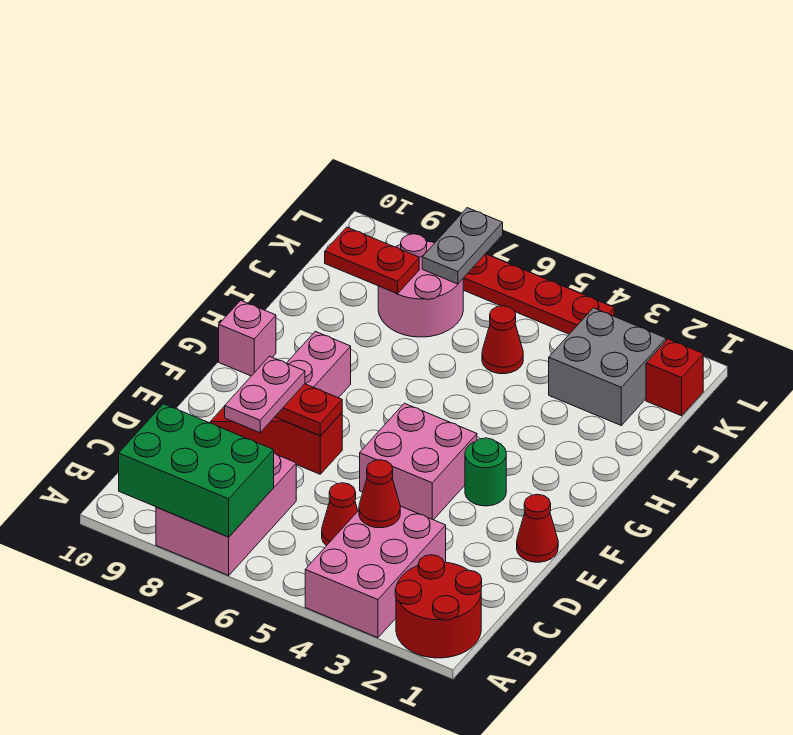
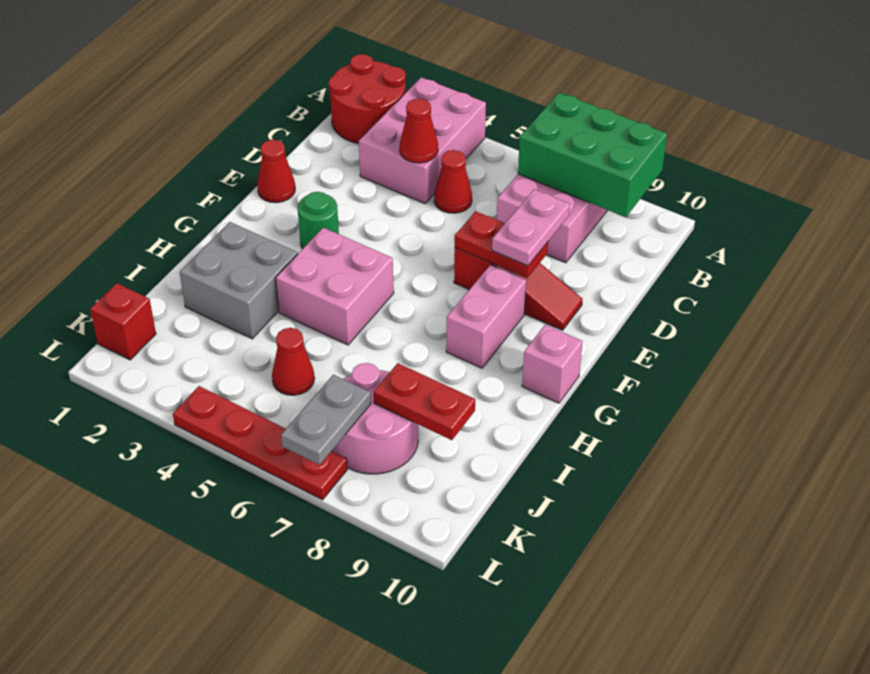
pink brick E4:F5 level 1 -> pink brick G4:H5 level 1
grey brick J2:K3 level 1 -> grey brick H2:I3 level 1

